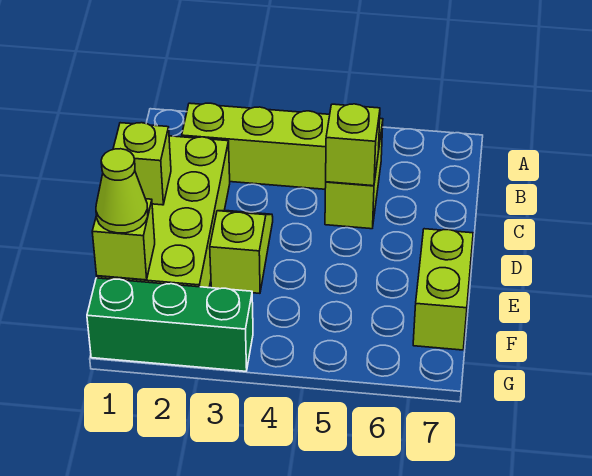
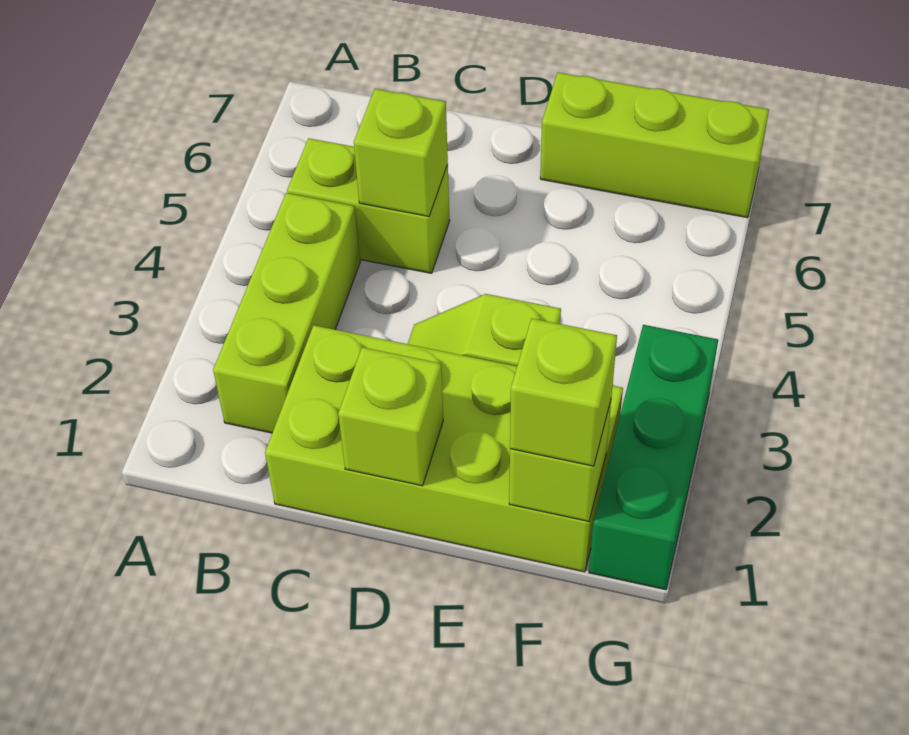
lime brick E7:F7 level 1 -> lime brick E7:G7 level 1
lime cone F1 level 3 -> lime brick F1 level 3

